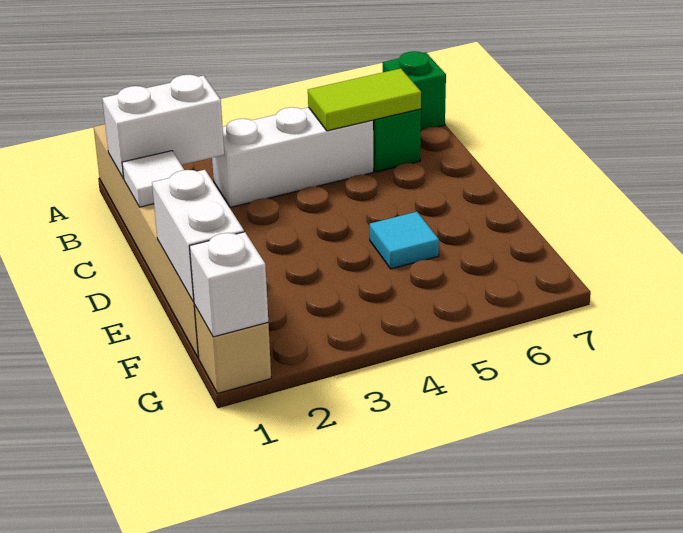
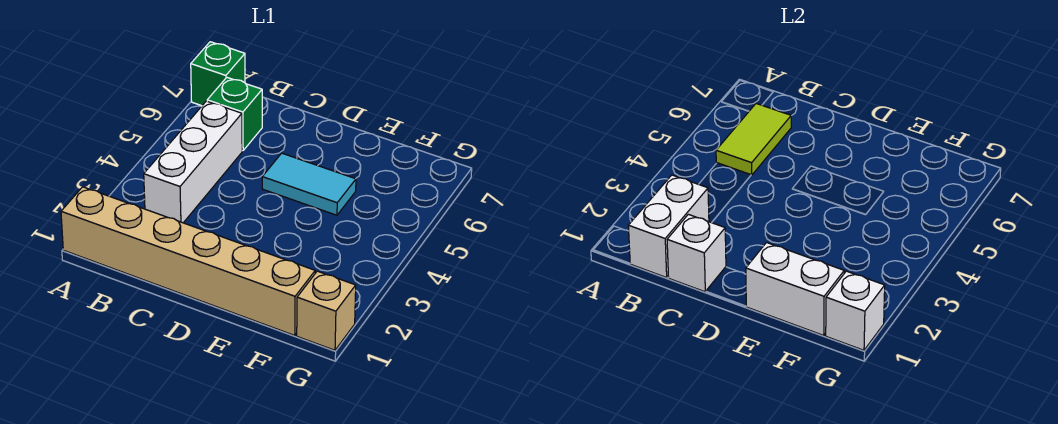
white tile C1 level 2 -> white brick C1 level 2
cyan tile E5 level 1 -> cyan tile D5:E5 level 1

